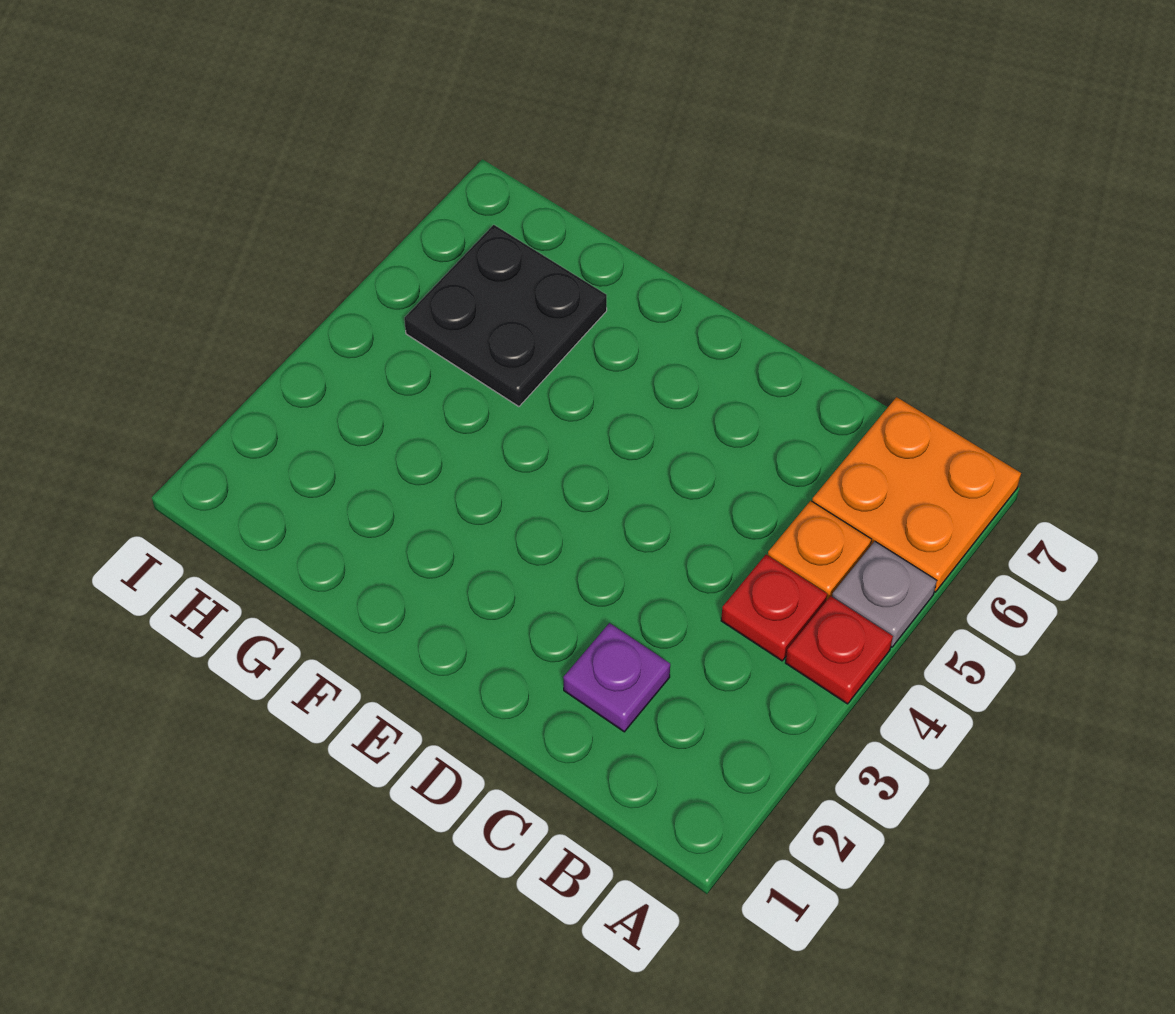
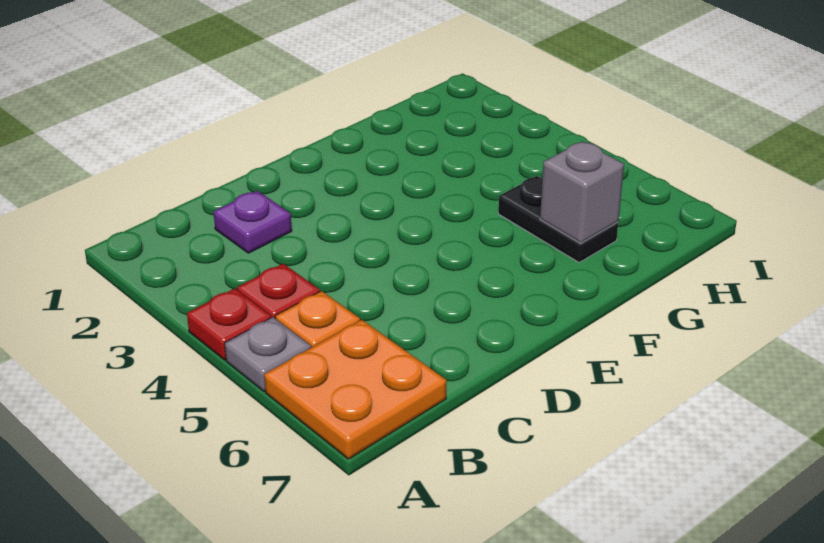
black plate G5:H6 level 1 -> black plate G5:G6 level 1
none -> grey brick G6 level 2

